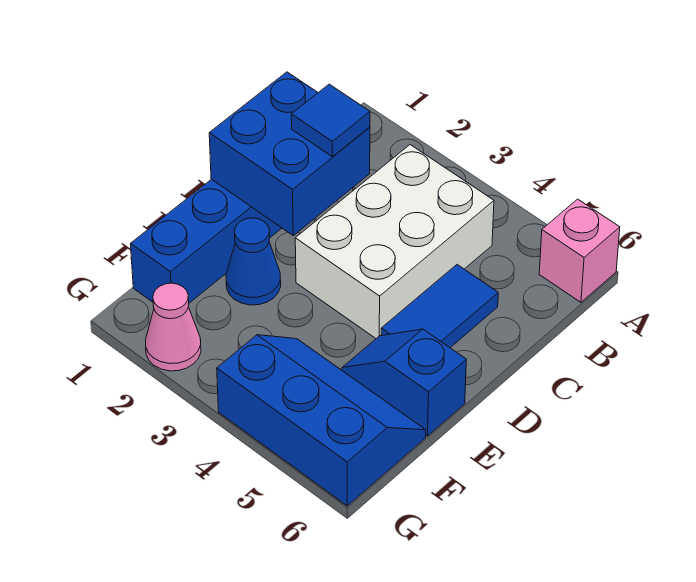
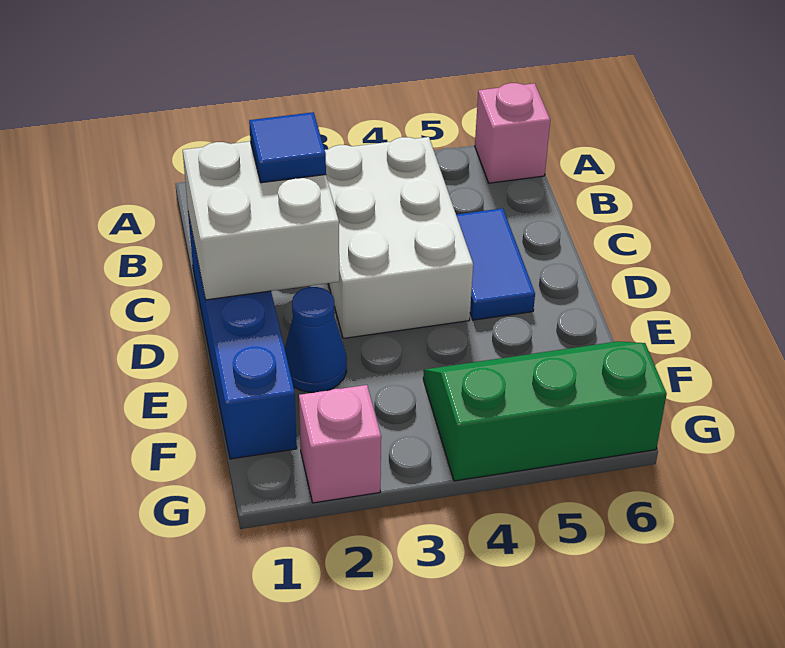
blue brick C1:D2 level 2 -> white brick C1:D2 level 2
blue slope E5:E6 level 1 top 6 -> none
blue slope F4:G6 level 1 top G -> green slope F4:G6 level 1 top G
pink cone G2 level 1 -> pink brick G2 level 1

